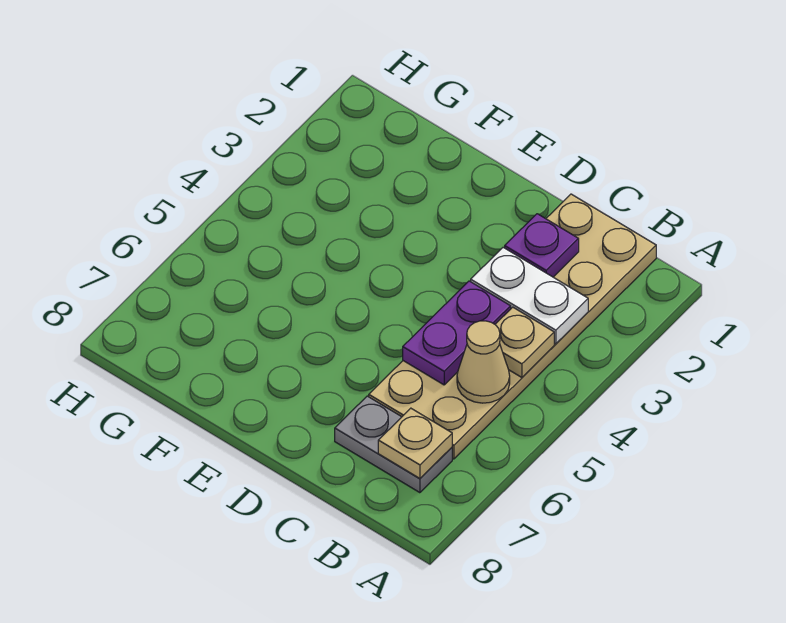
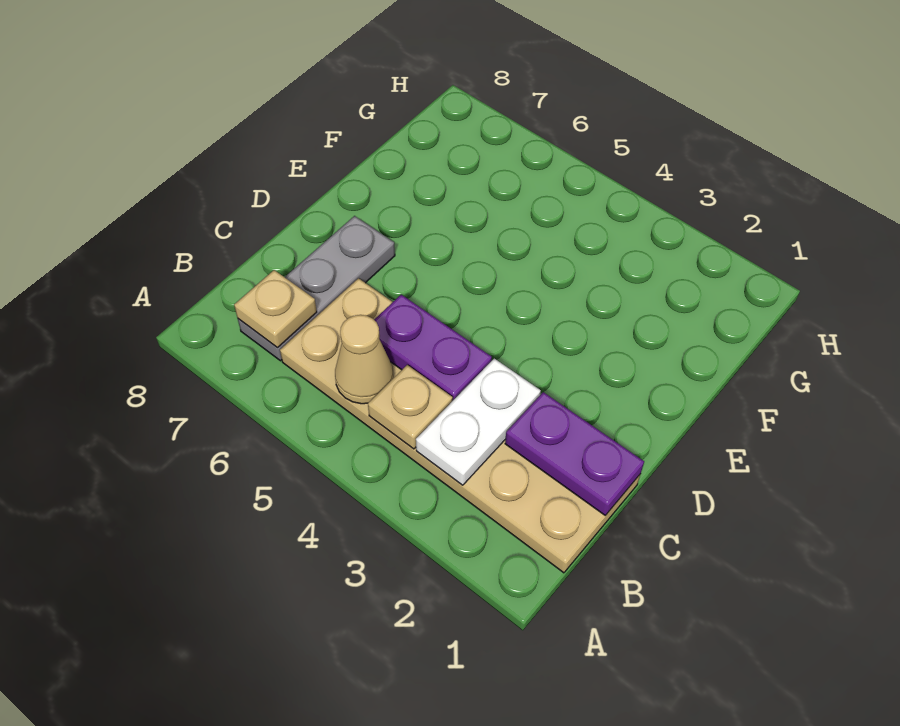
grey plate B7:C7 level 1 -> grey plate B7:D7 level 1
purple plate C2 level 2 -> purple plate C1:C2 level 2

